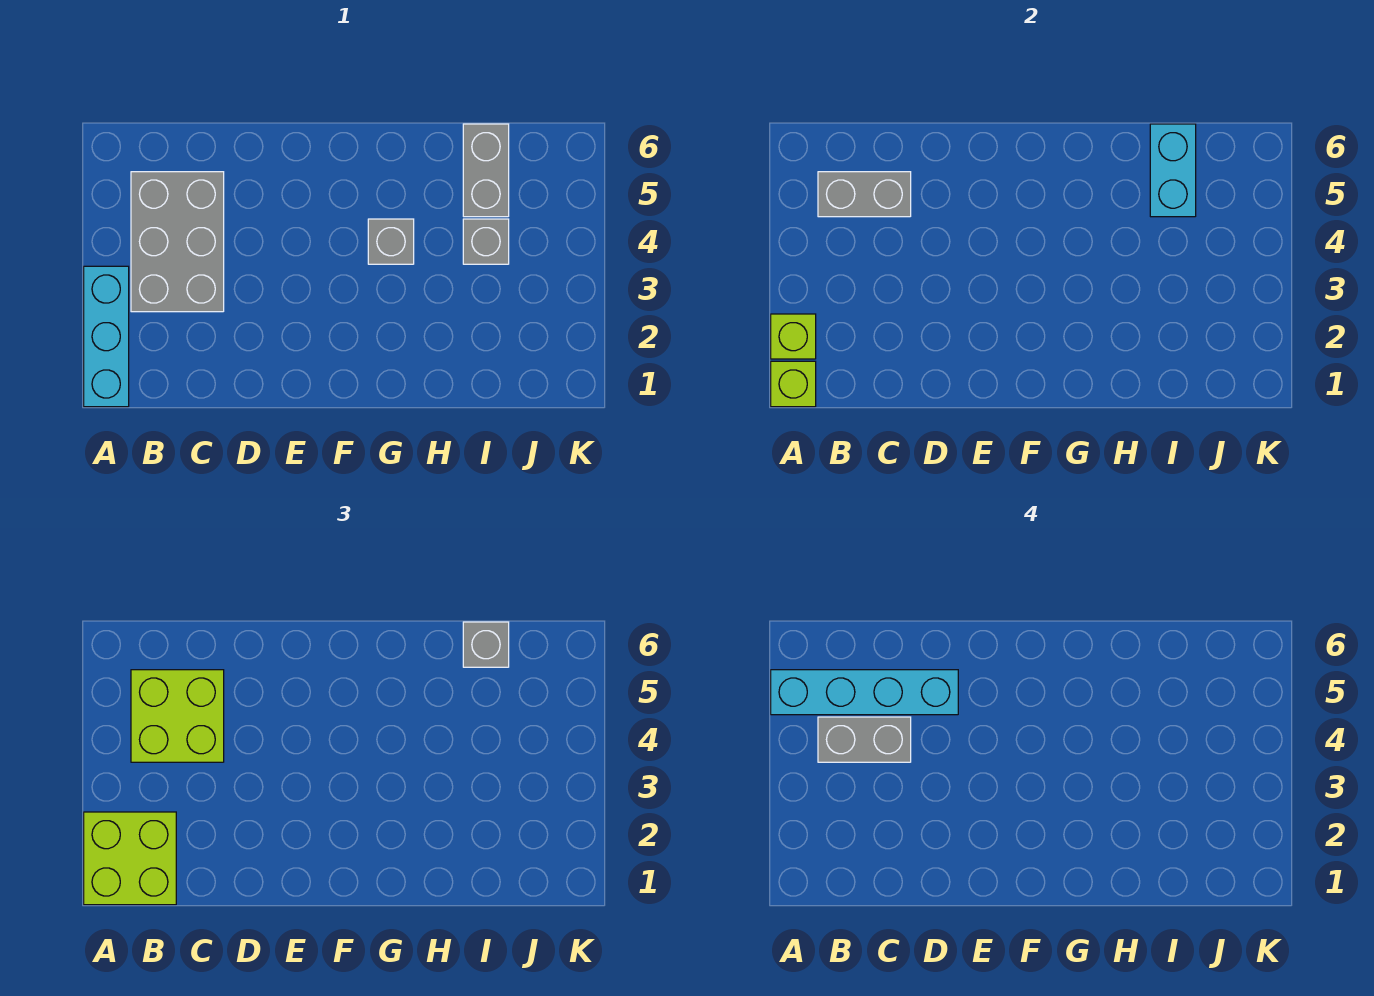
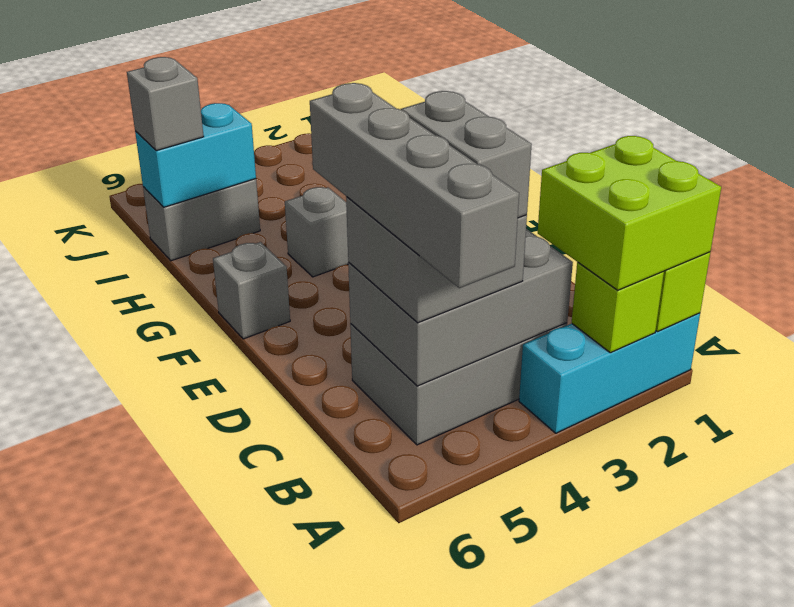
cyan brick A5:D5 level 4 -> grey brick A5:D5 level 4
lime brick B4:C5 level 3 -> grey brick B4:C5 level 3
grey brick B5:C5 level 2 -> grey brick B3:C5 level 2
grey brick I4 level 1 -> grey brick F6 level 1

